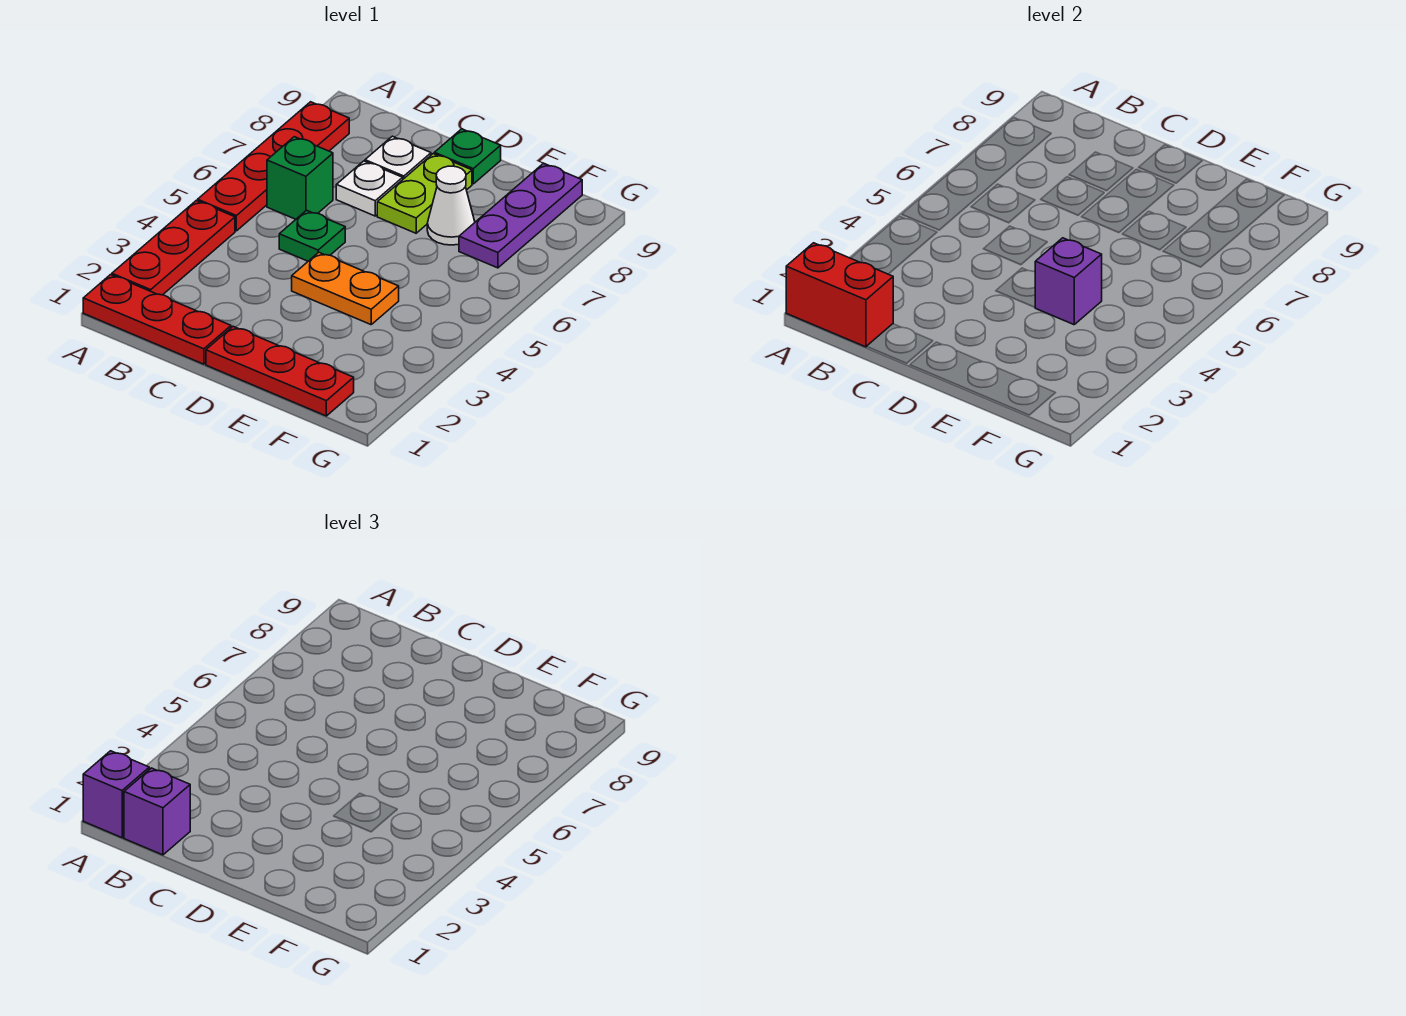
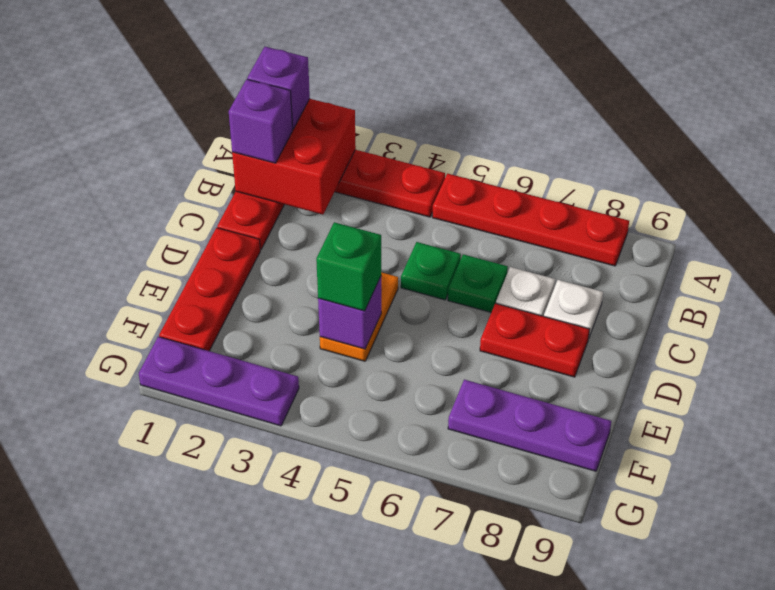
red brick A1:B1 level 2 -> red brick A1:B2 level 2
green brick B6 level 1 -> green brick E4 level 3
lime plate D7:D8 level 1 -> red plate D7:D8 level 1
green plate D9 level 1 -> green plate C6 level 1
white cone E7 level 1 -> none
none -> purple plate G1:G3 level 1

